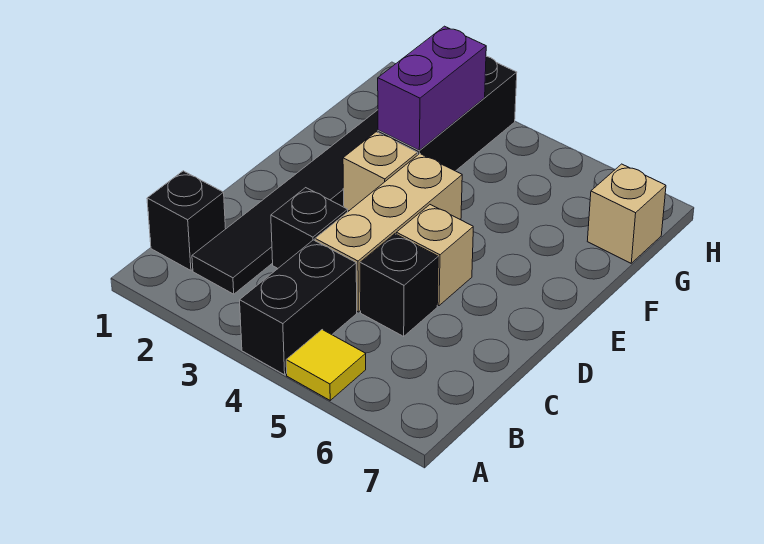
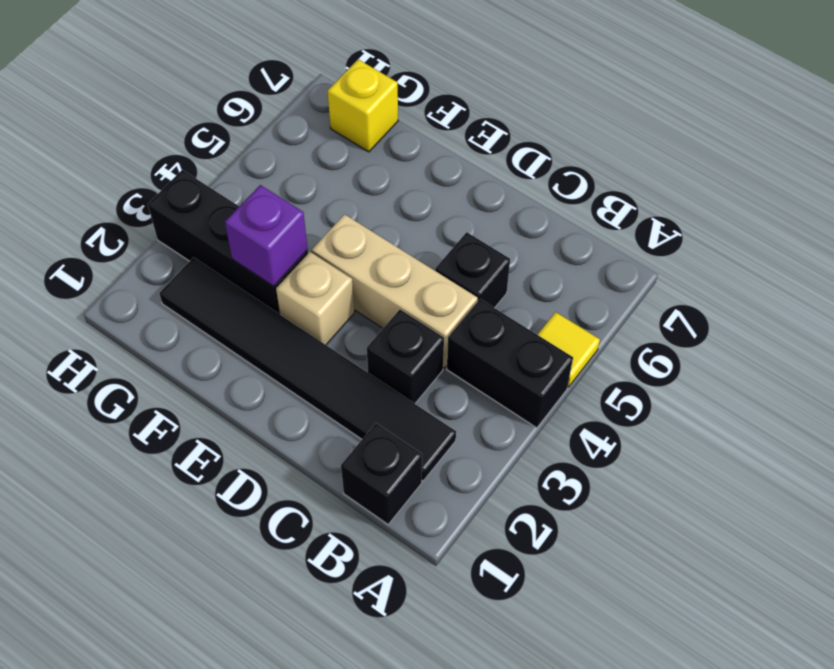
tan brick D5 level 1 -> none
purple brick F3:G3 level 2 -> purple brick F3 level 2
tan brick G7 level 1 -> yellow brick G7 level 1

